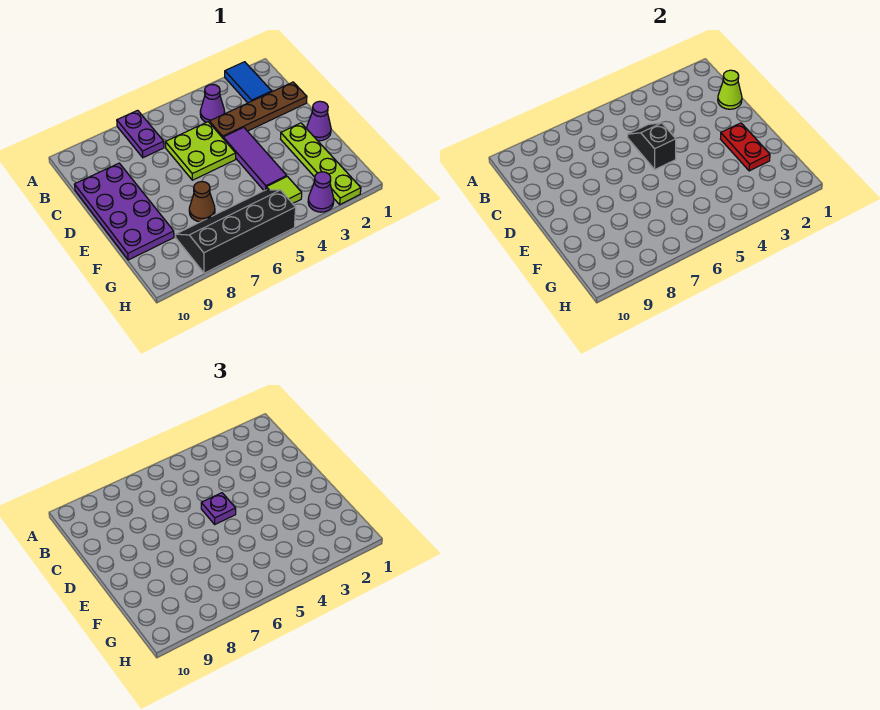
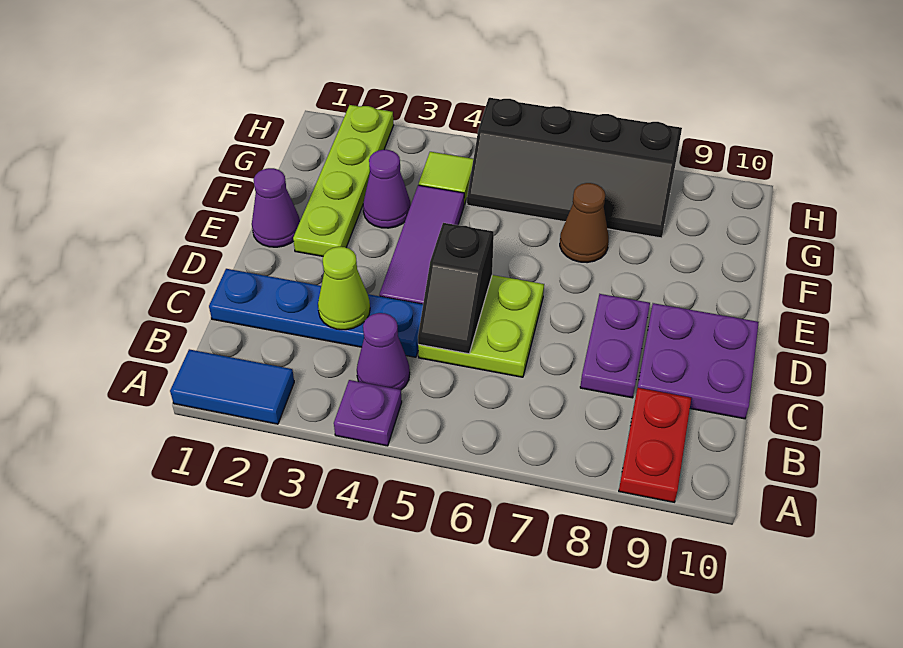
blue tile A2:B2 level 1 -> blue tile A1:A2 level 1
purple plate A7:B7 level 1 -> purple plate C8:D8 level 1
brown plate C1:C4 level 1 -> blue plate C1:C4 level 1
lime cone C1 level 2 -> lime cone C3 level 2
purple plate C9:F10 level 1 -> purple plate C9:D10 level 1
purple plate D5 level 3 -> purple plate A4 level 1
red plate E2:F2 level 2 -> red plate A9:B9 level 1
purple cone H3 level 1 -> purple cone F3 level 1

